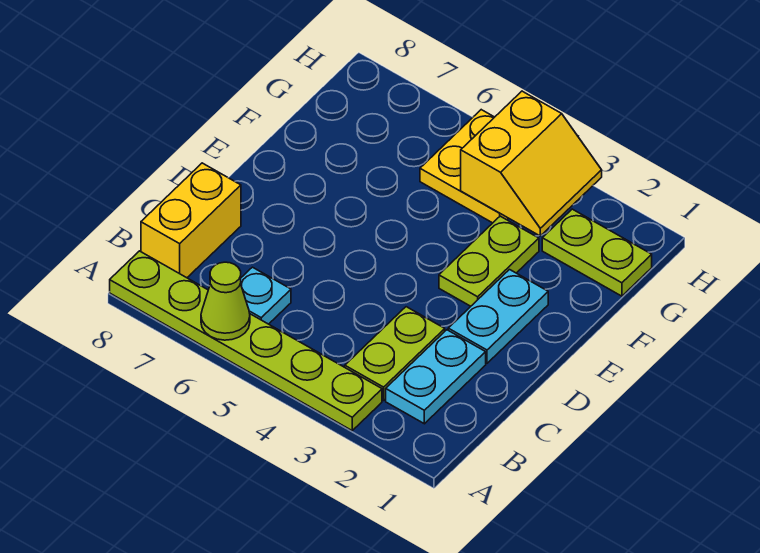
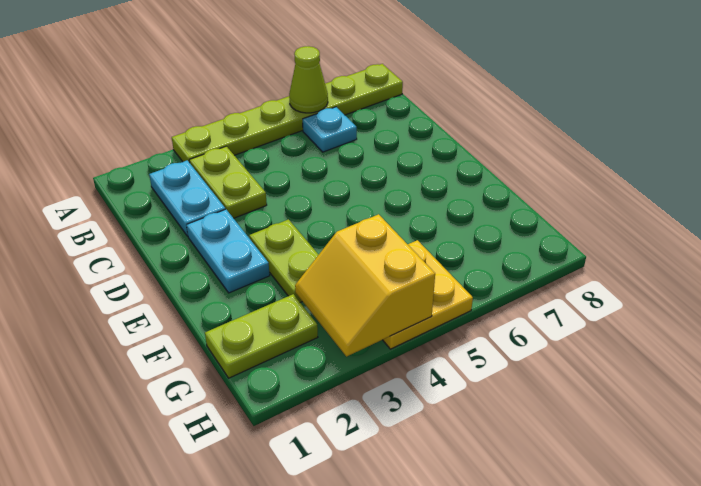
yellow brick B8:C8 level 1 -> none

